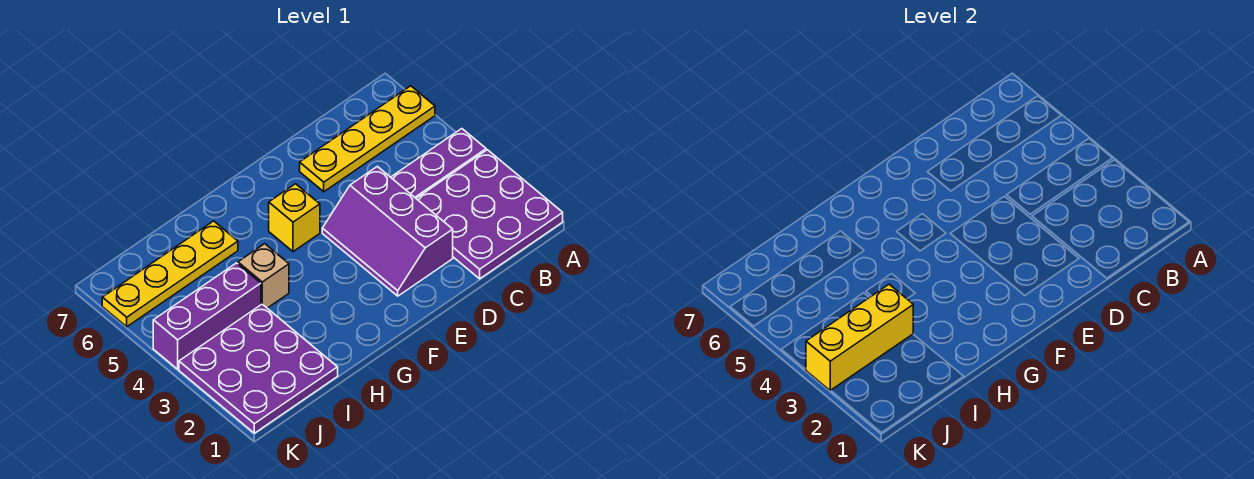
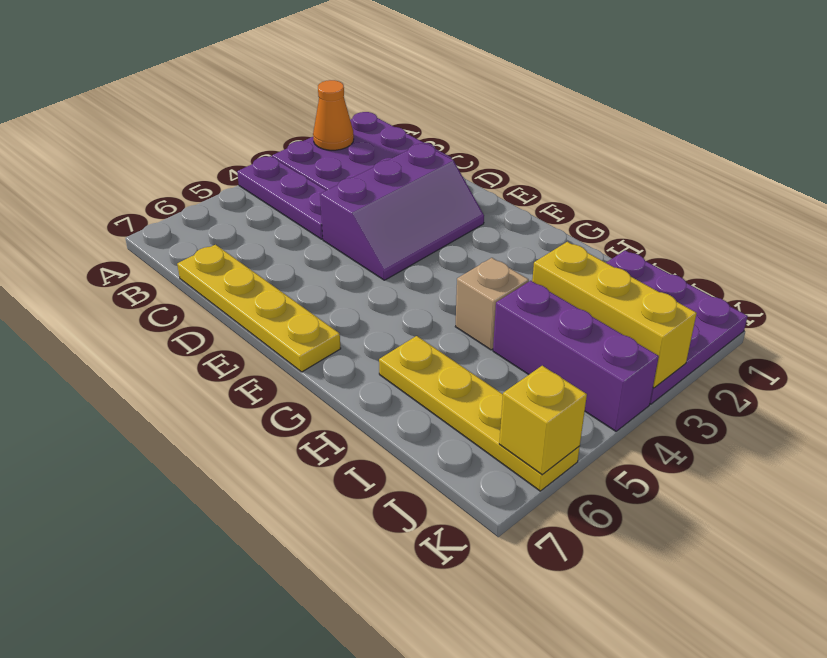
none -> orange cone A2 level 2
yellow plate A6:D6 level 1 -> yellow plate C7:F7 level 1
yellow brick F5 level 1 -> yellow brick K6 level 2

